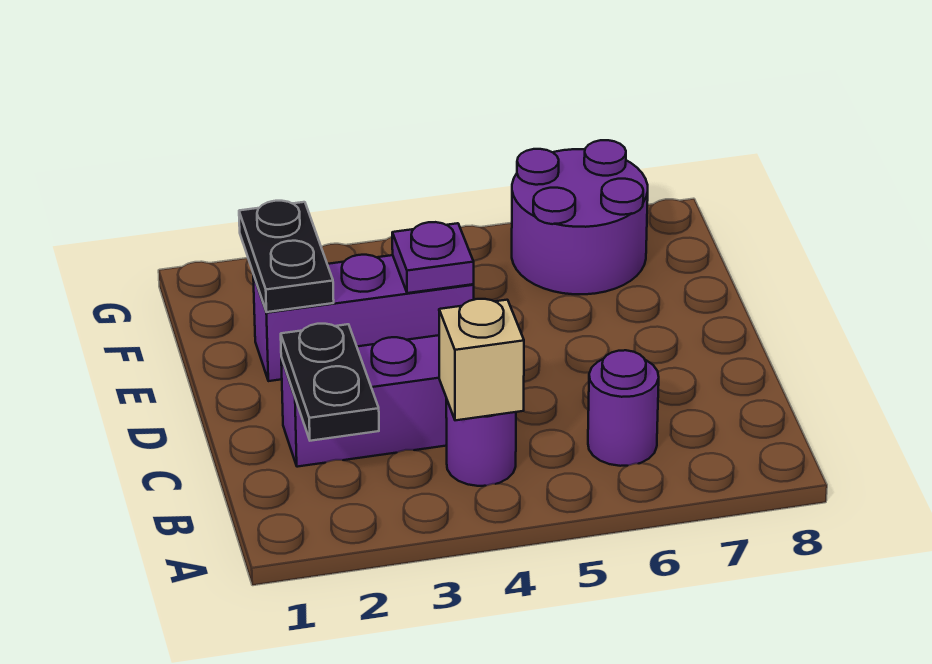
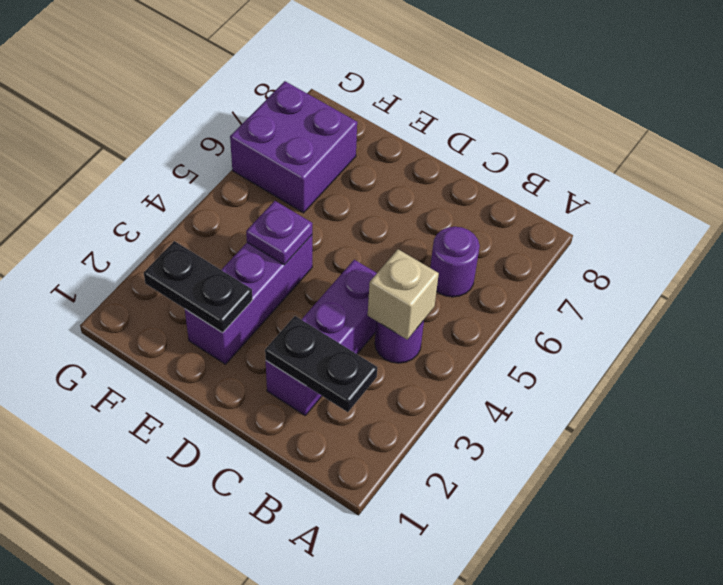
purple round brick F6:G7 level 1 -> purple brick F6:G7 level 1

